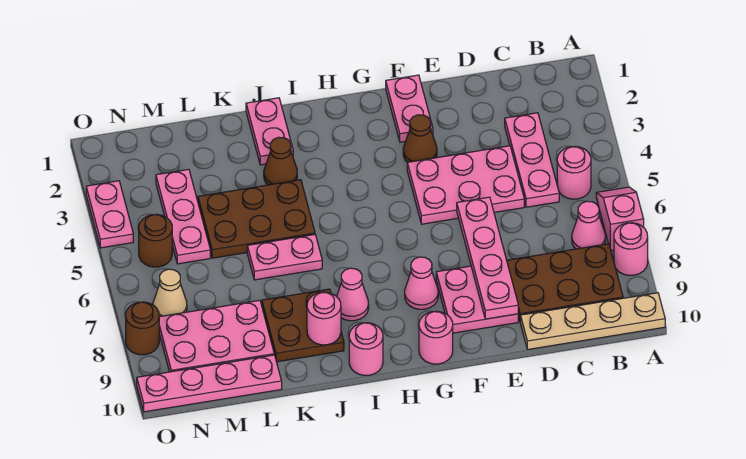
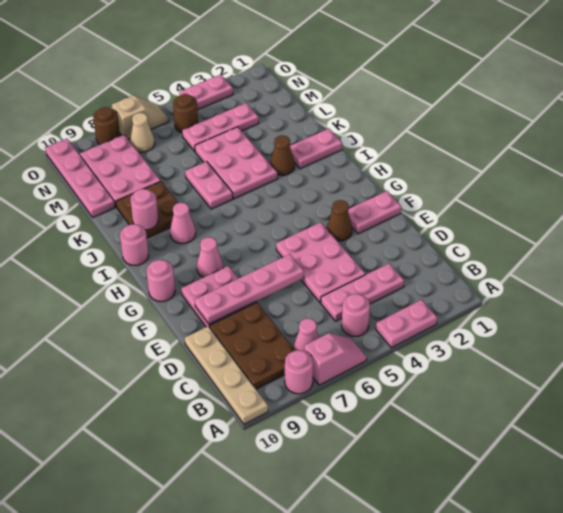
none -> pink plate A3:A4 level 1
brown plate J4:L5 level 1 -> pink plate J4:L5 level 1
none -> tan slope O6:O7 level 1 top 7

